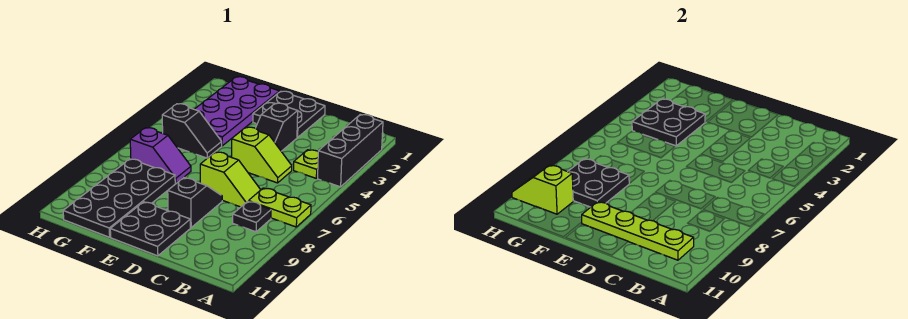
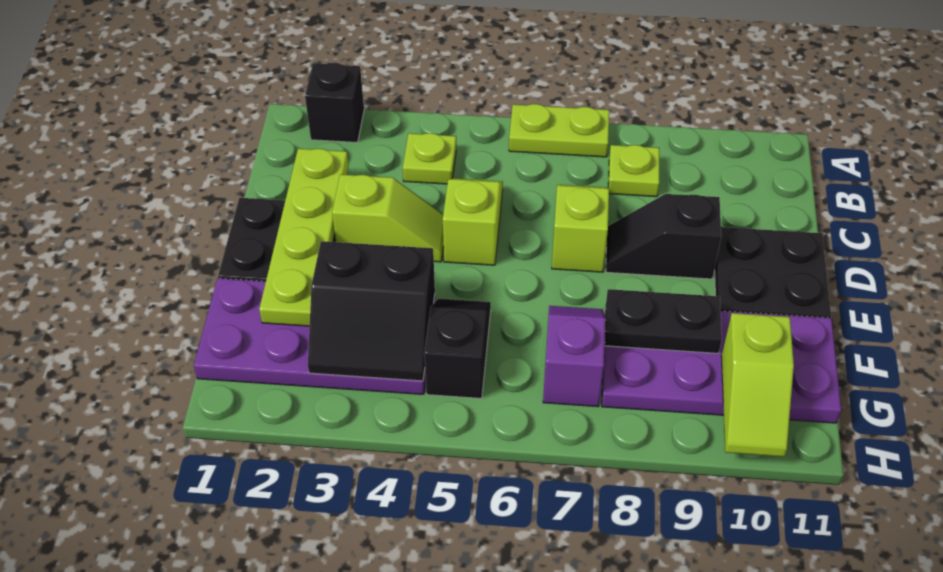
black brick A2:A4 level 1 -> black brick A2 level 1
lime plate A7:B7 level 1 -> lime plate A6:A7 level 1
black plate B8 level 1 -> lime plate B8 level 1
lime plate B10:E10 level 2 -> lime plate C2:F2 level 2
black slope D3:D4 level 1 top 3 -> lime slope D3:D4 level 1 top 3
black plate F3:G4 level 2 -> black slope F3:G4 level 2 top F
black plate F8:G11 level 1 -> purple plate F8:G11 level 1
black plate F8:G9 level 2 -> black plate F8:F9 level 2

